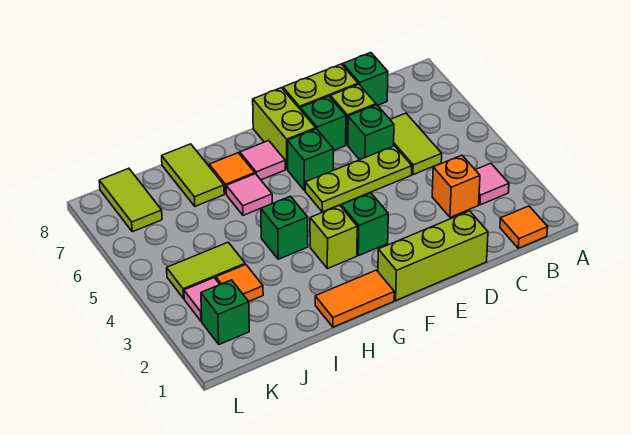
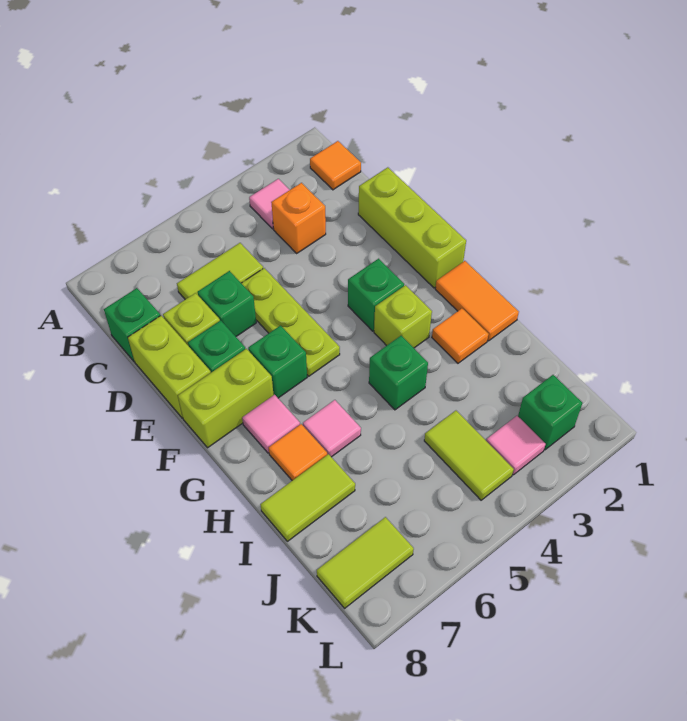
orange tile J3 level 1 -> orange tile H2 level 1

